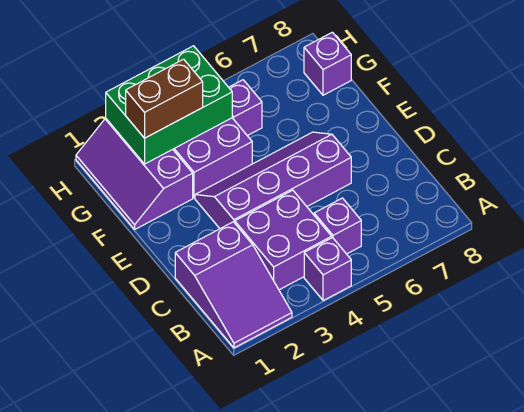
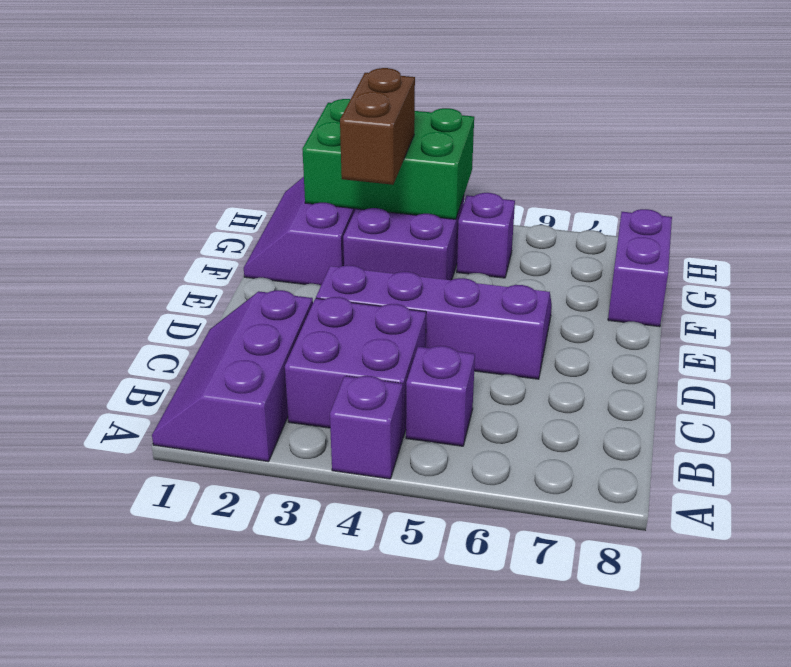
purple slope A1:C2 level 1 top C -> purple slope A1:C2 level 1 top 2
brown brick G2:G3 level 3 -> brown brick F3:G3 level 3
purple brick G8 level 1 -> purple brick F8:G8 level 1

